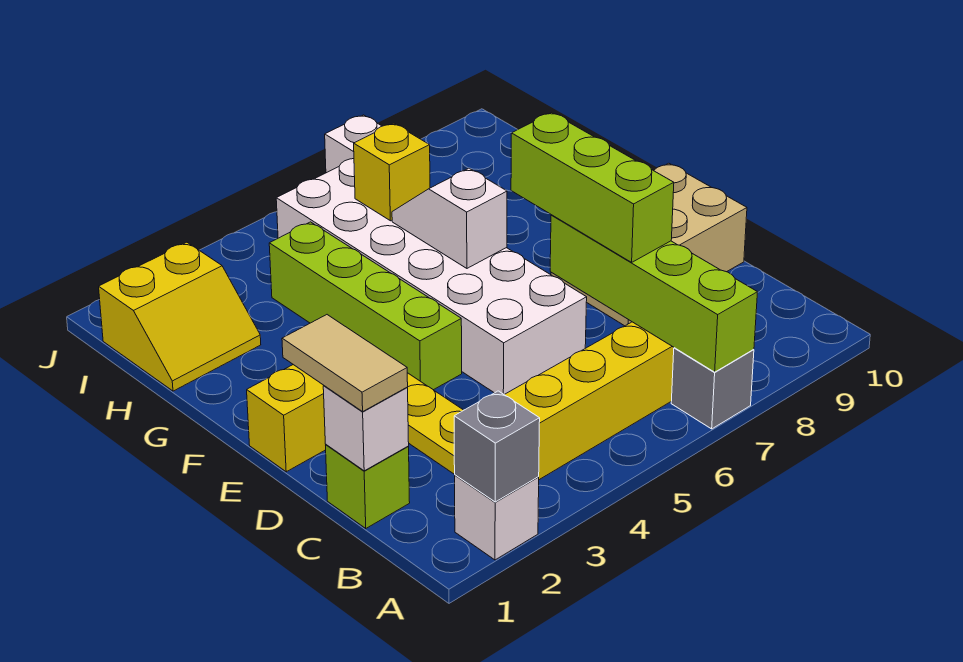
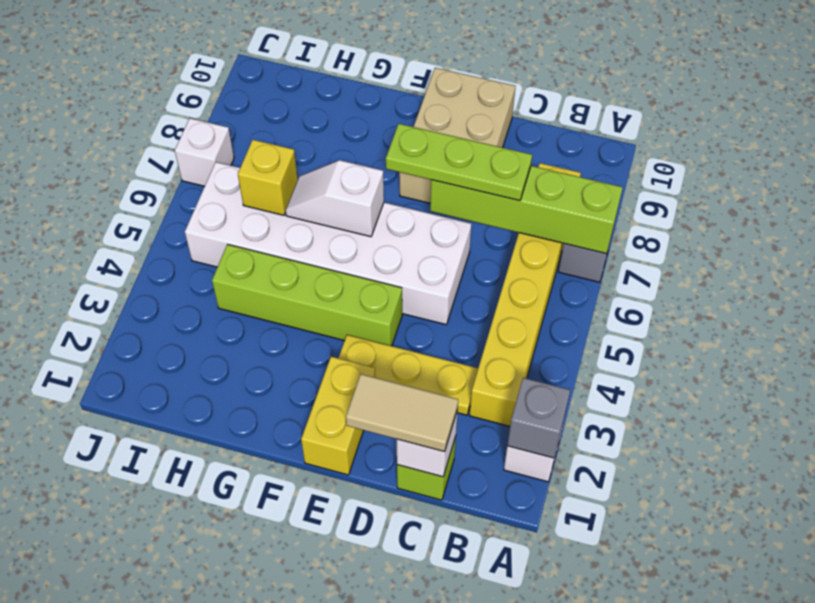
lime brick C7:E7 level 3 -> lime plate C7:E7 level 3
yellow slope H1:I2 level 1 top I -> none

